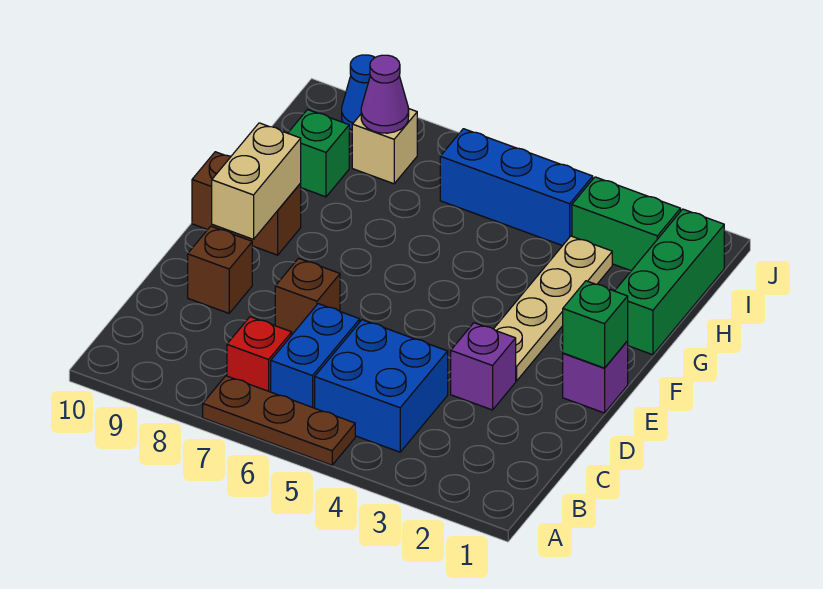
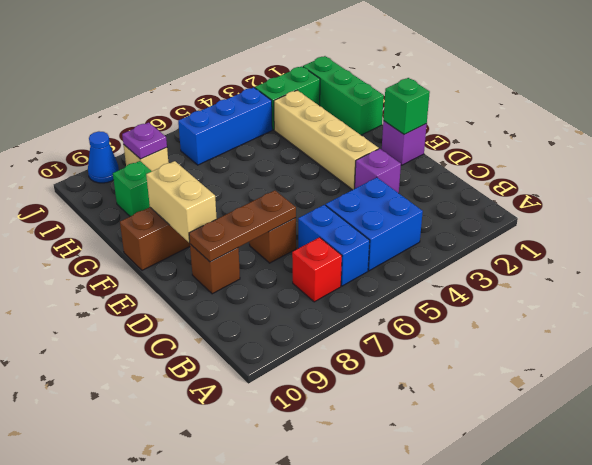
brown plate A5:A7 level 1 -> brown plate D7:D9 level 2
tan plate E3:H3 level 1 -> tan brick E3:H3 level 1
purple cone I8 level 2 -> purple plate I8 level 2

